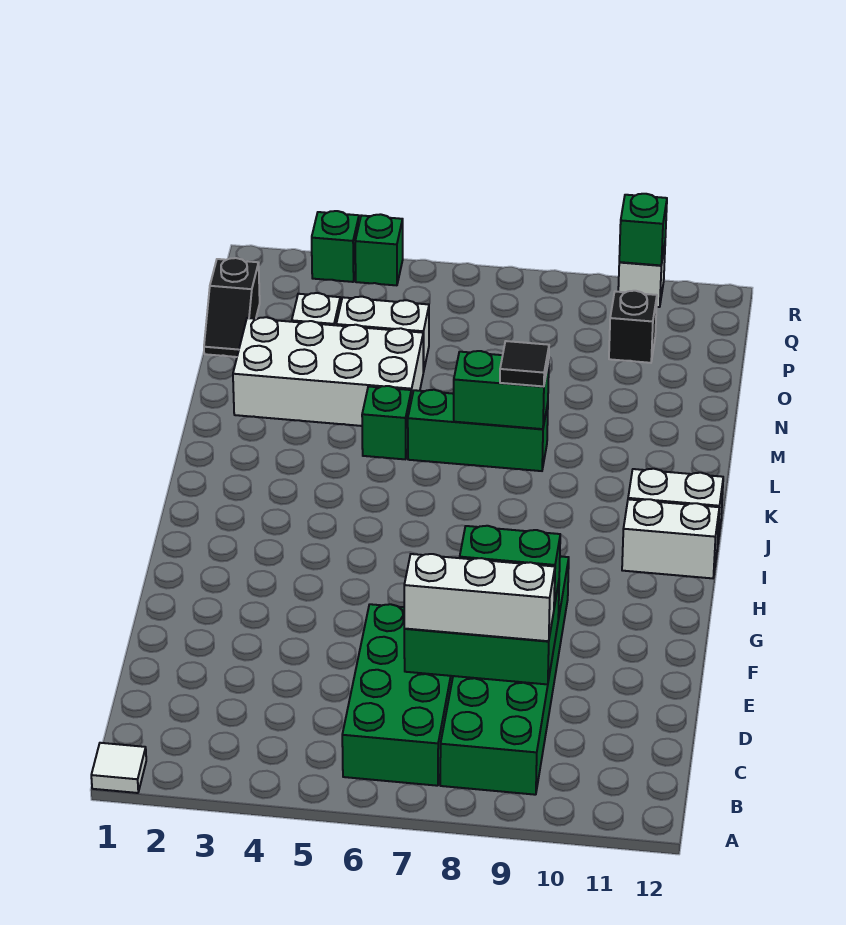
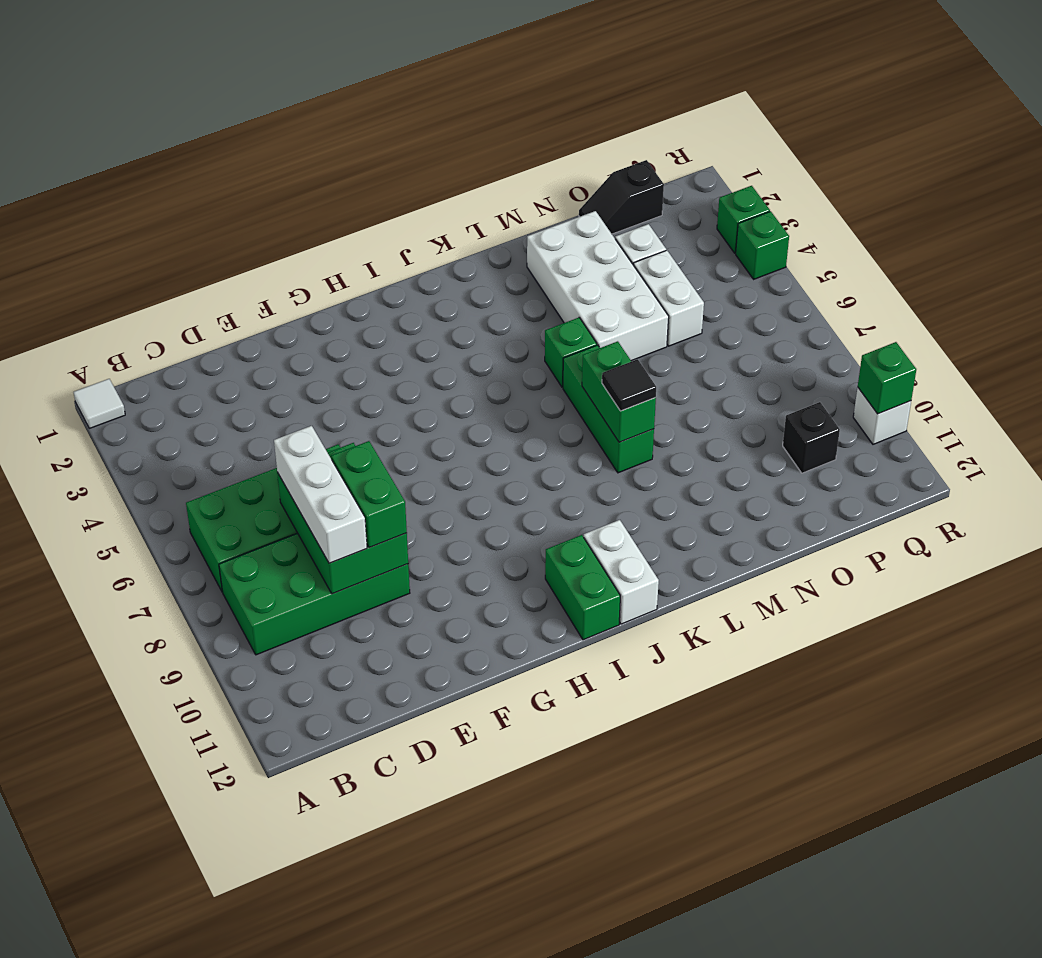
green brick B8:G9 level 1 -> green brick B8:E9 level 1
white brick I11:I12 level 1 -> green brick I11:I12 level 1

